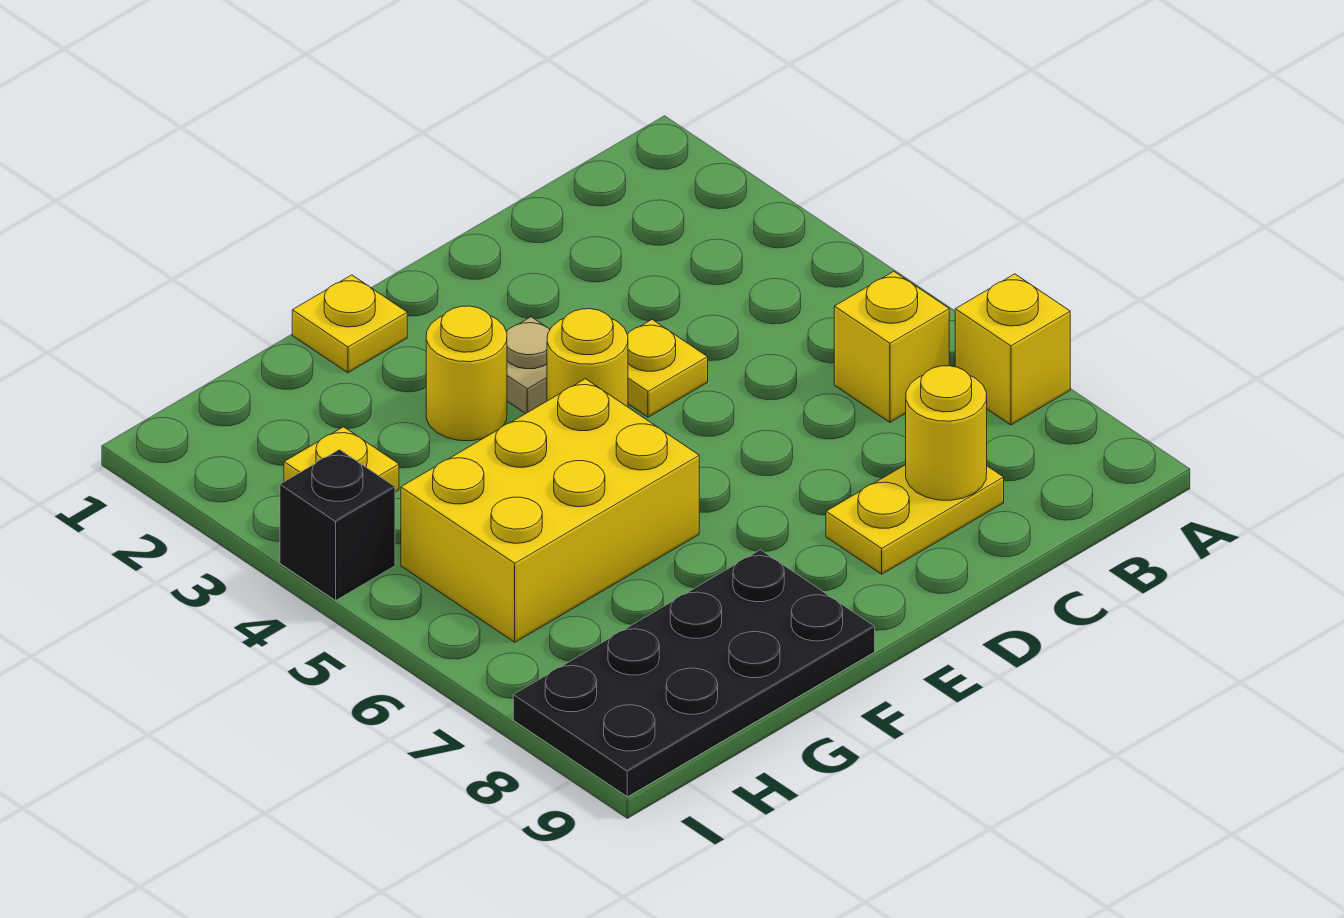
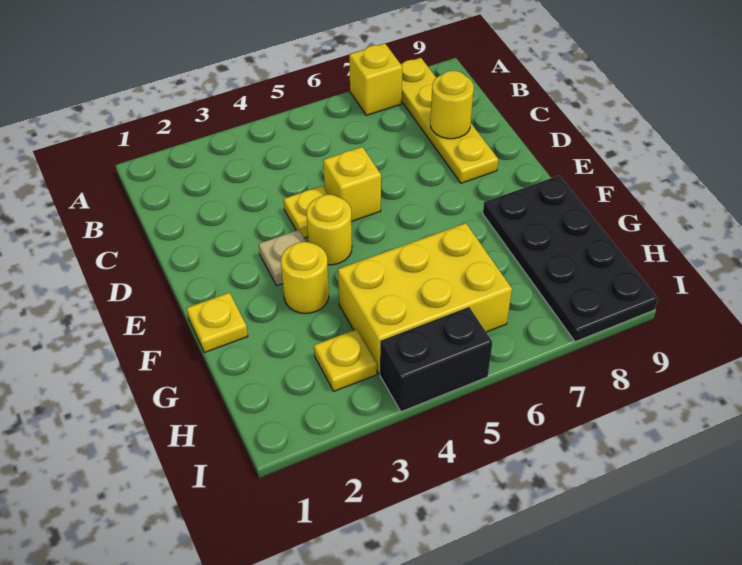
yellow brick B6 level 1 -> yellow brick D5 level 1
yellow plate C8:D8 level 1 -> yellow plate A8:D8 level 1
yellow brick F5:H6 level 1 -> yellow brick G4:H6 level 1
black brick I4 level 1 -> black brick I4:I5 level 1

